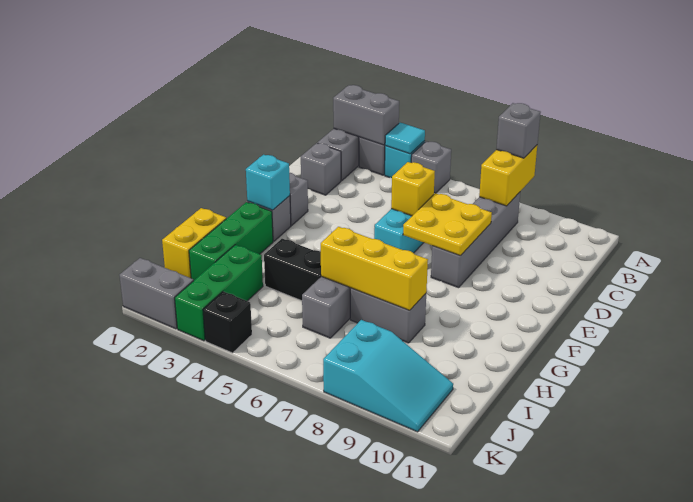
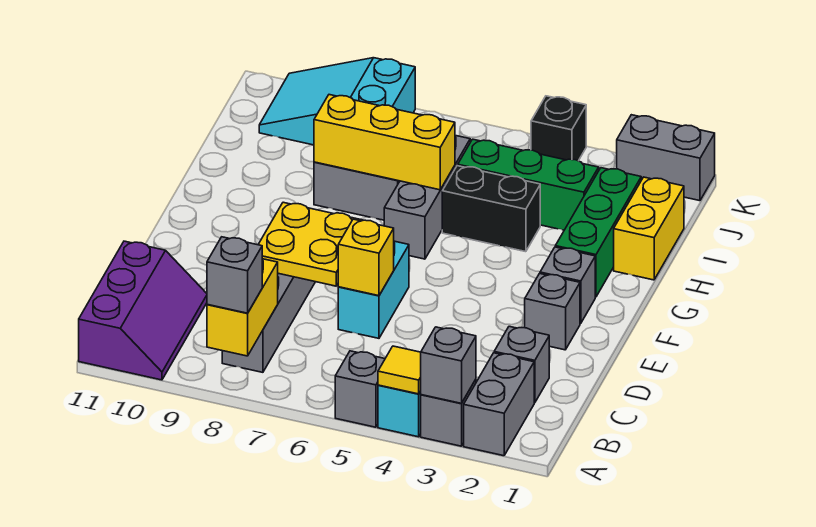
grey brick A2:A3 level 2 -> grey brick A3 level 2
cyan tile A4 level 2 -> yellow tile A4 level 2
none -> purple slope A10:C11 level 1 top 11
cyan brick F2 level 2 -> none
green brick I3:K3 level 1 -> green brick I3:I5 level 1

